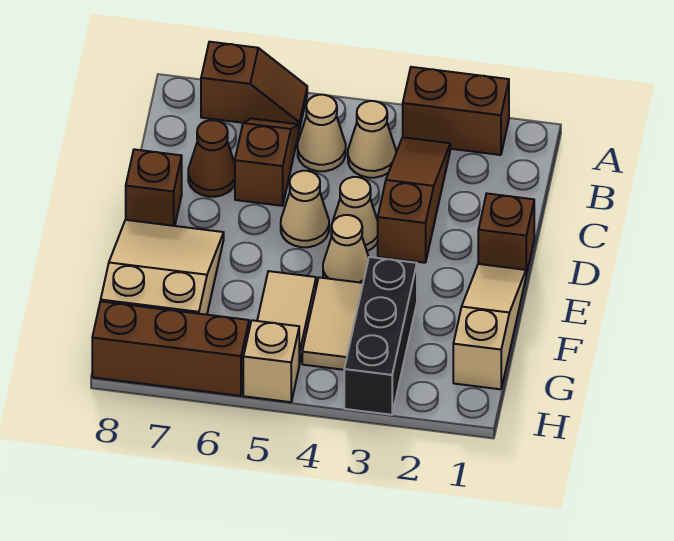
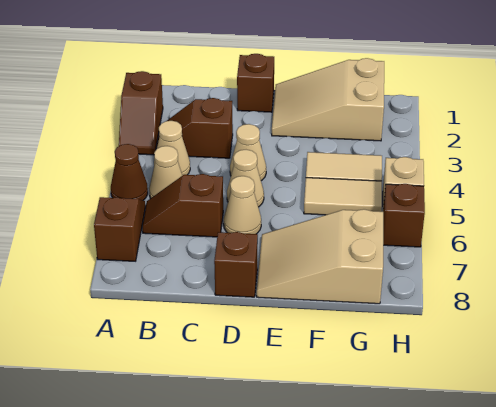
brown brick A2:A3 level 1 -> brown slope A2:A3 level 1 top 2
brown slope B3:D3 level 1 top D -> brown slope B3:C3 level 1 top C
brown cone C7 level 1 -> brown cone A5 level 1
tan slope E1:G1 level 1 top G -> tan slope E1:G2 level 1 top G
tan cone E4 level 1 -> tan cone D6 level 1
black brick F3:H3 level 1 -> none
brown brick H6:H8 level 1 -> brown brick H6 level 1

